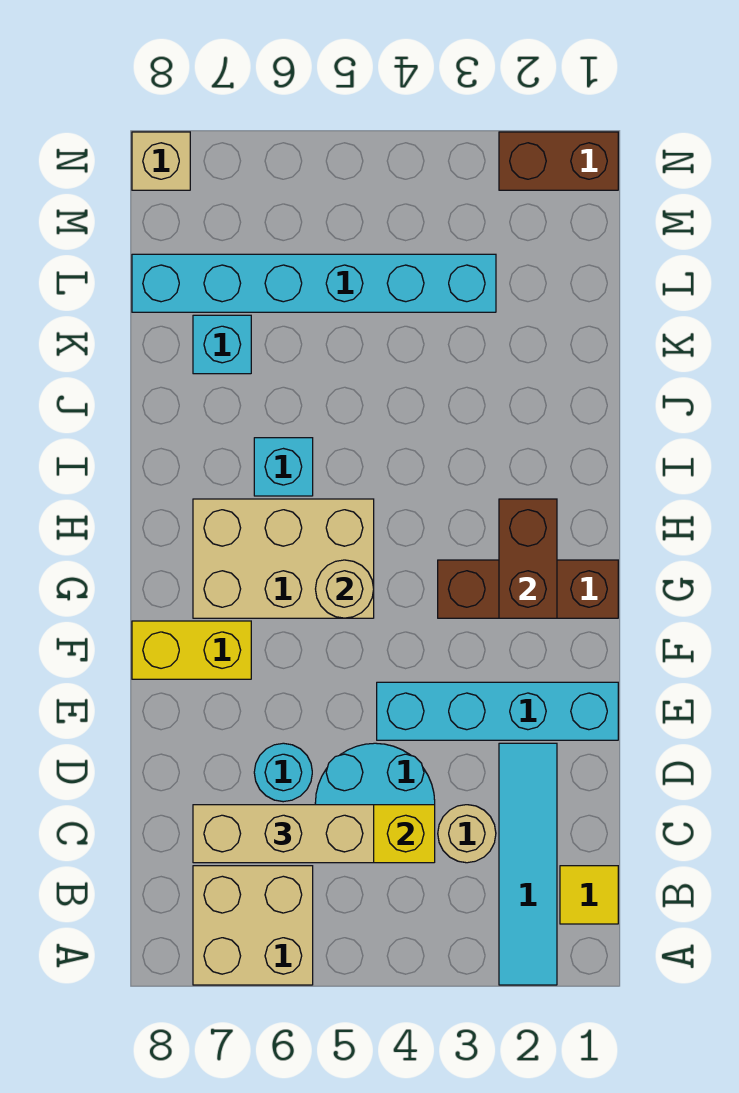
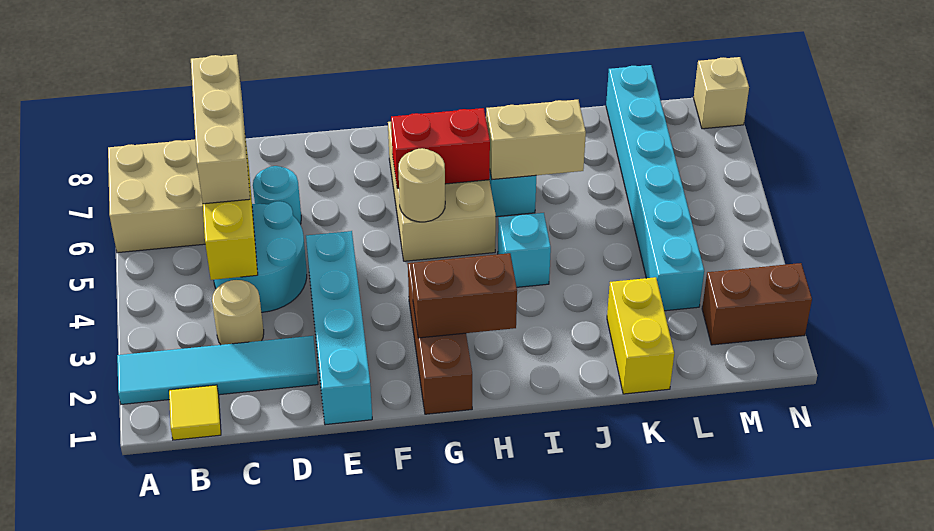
yellow brick F7:F8 level 1 -> yellow brick K1:K2 level 1
none -> red brick G6:H6 level 2
none -> tan brick I6:J6 level 2
cyan brick K7 level 1 -> cyan brick I4 level 1
brown brick N1:N2 level 1 -> brown brick M2:N2 level 1

